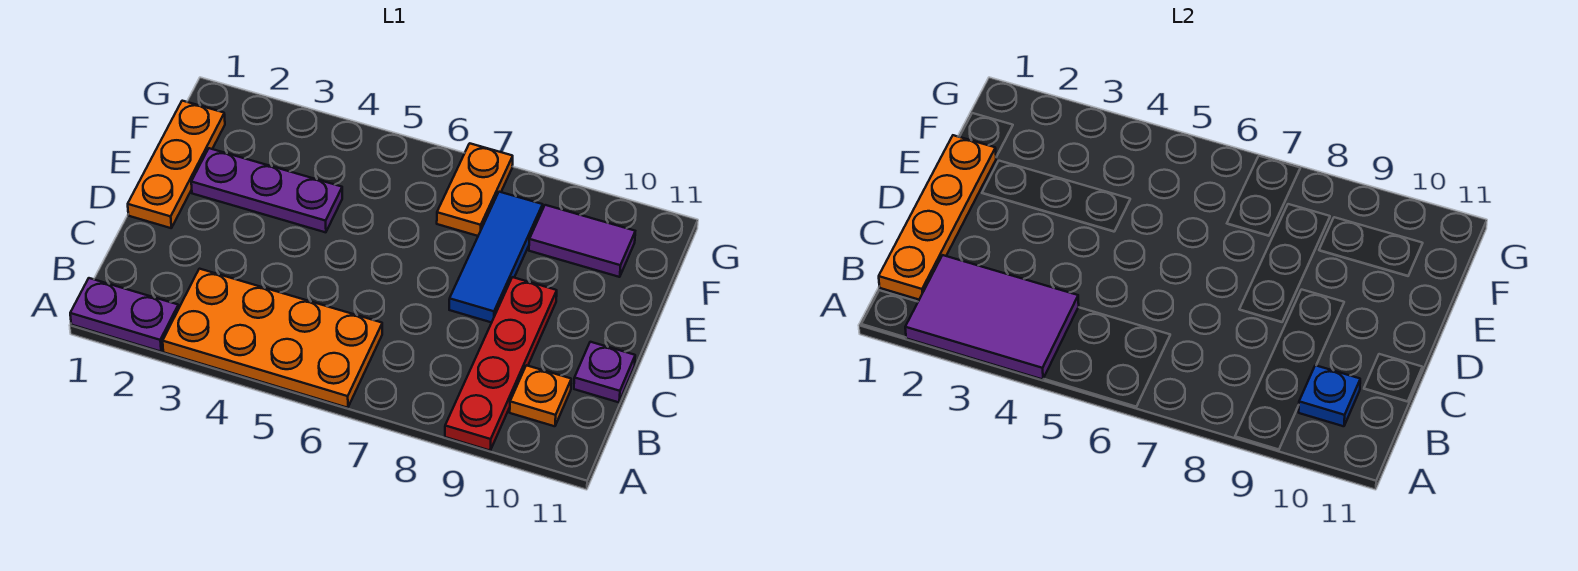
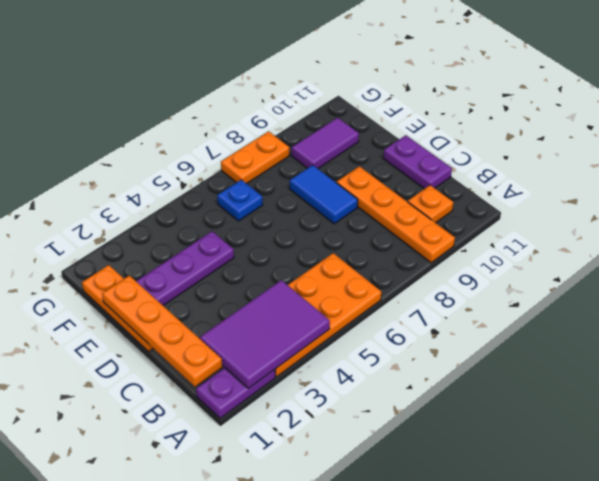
red plate A9:D9 level 1 -> orange plate A9:D9 level 1
blue plate B10 level 2 -> blue plate F6 level 1
purple plate C11 level 1 -> purple plate C11:D11 level 1
blue tile D8:F8 level 1 -> blue tile D8:E8 level 1
orange plate F7:G7 level 1 -> orange plate G7:G8 level 1

